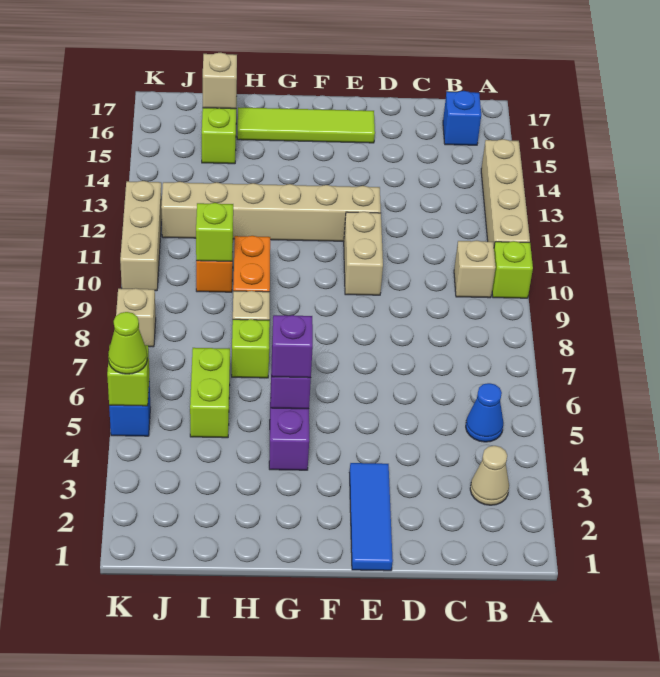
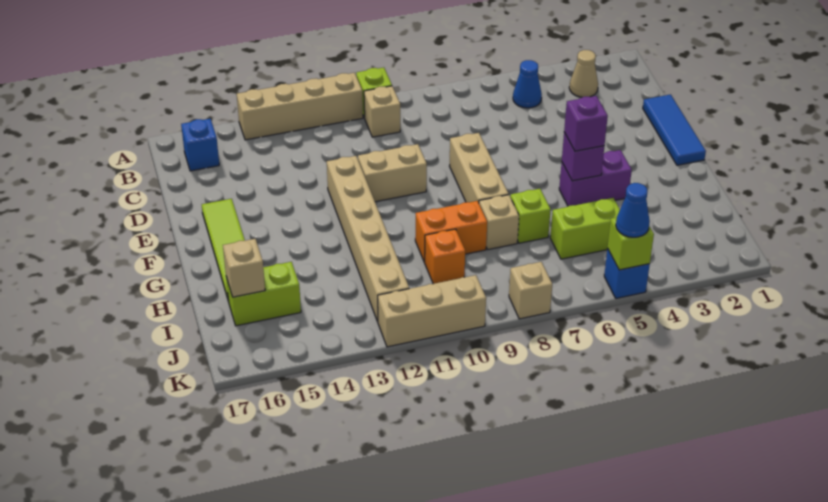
blue tile E1:E3 level 1 -> blue tile D1:F1 level 1
none -> tan brick E8:G8 level 1
lime brick I10 level 2 -> none
lime cone K5 level 3 -> blue cone K5 level 3

